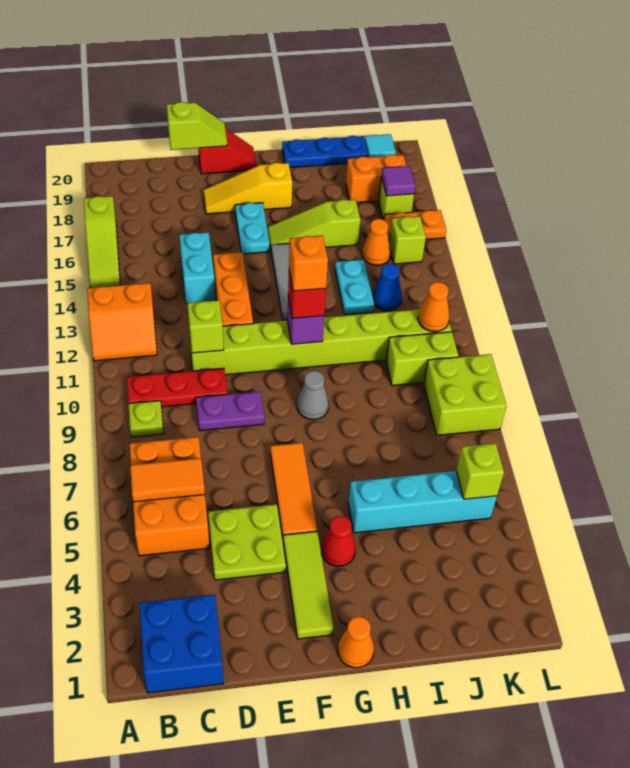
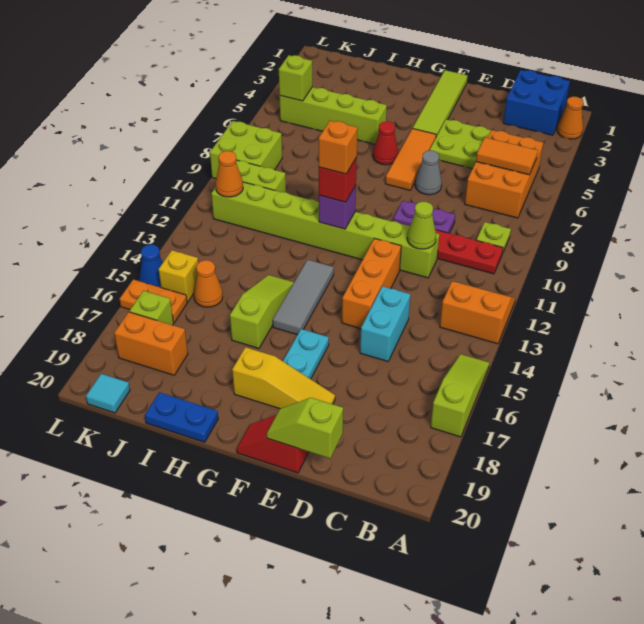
lime brick D11 level 2 -> lime cone D11 level 2
lime tile F2:F4 level 1 -> lime tile F1:F4 level 1
orange cone G1 level 1 -> orange cone A2 level 1
red cone G4 level 1 -> red cone G6 level 1
grey cone G9 level 1 -> grey cone E7 level 1
lime slope G16:I16 level 1 top I -> lime slope H14:H16 level 1 top 16
cyan brick H5:K5 level 1 -> lime brick H5:K5 level 1
blue plate H20:J20 level 1 -> blue plate H20:I20 level 1
cyan plate I13:I14 level 1 -> none
blue cone J13 level 1 -> blue cone L15 level 1
lime brick K15 level 1 -> yellow brick K15 level 1
purple tile K17 level 2 -> none

